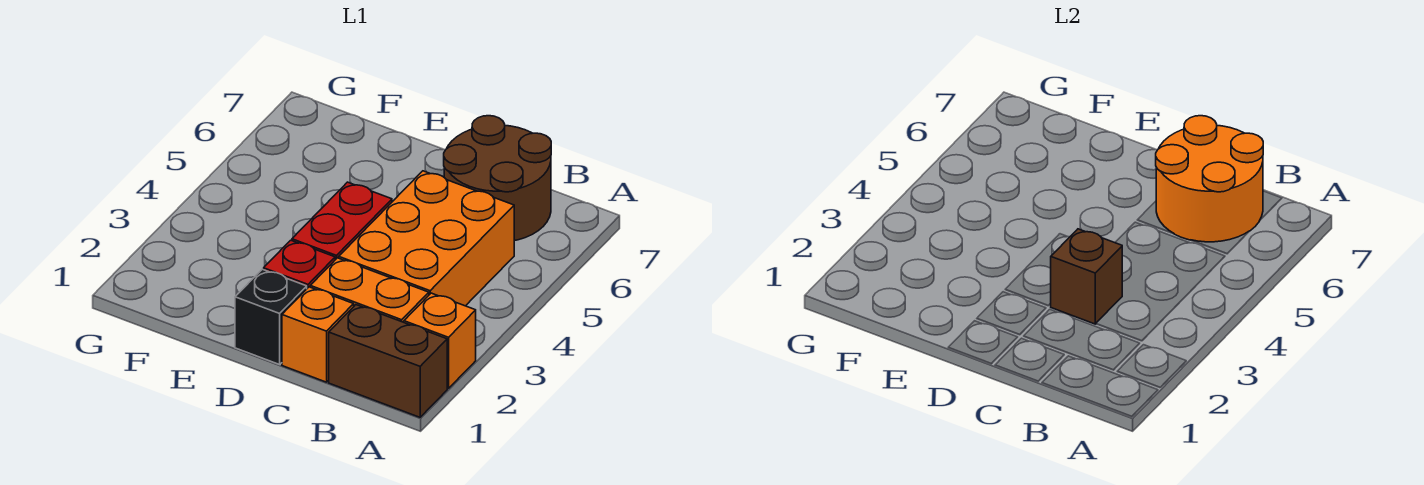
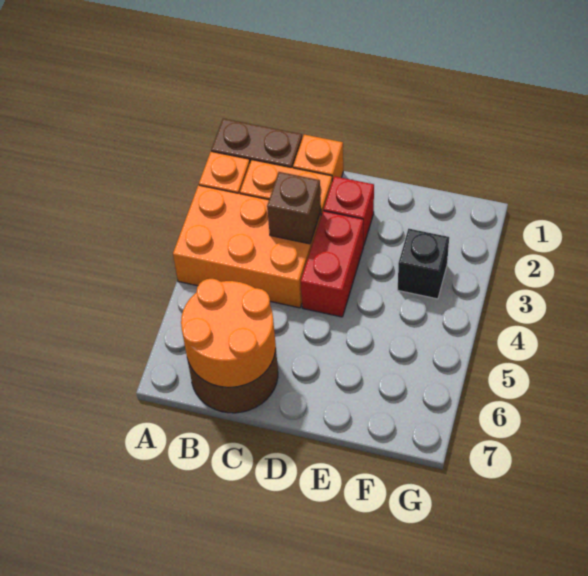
orange brick B3:C5 level 1 -> orange brick A3:C4 level 1
black brick D1 level 1 -> black brick F3 level 1

